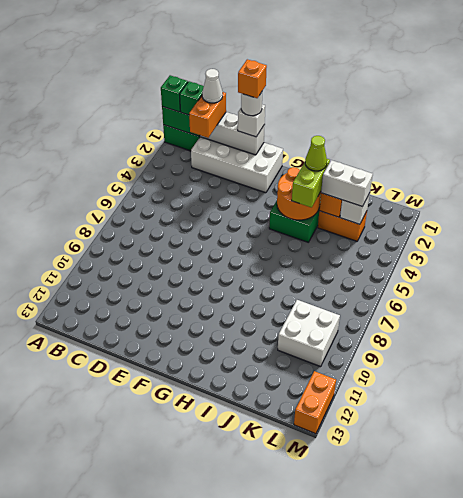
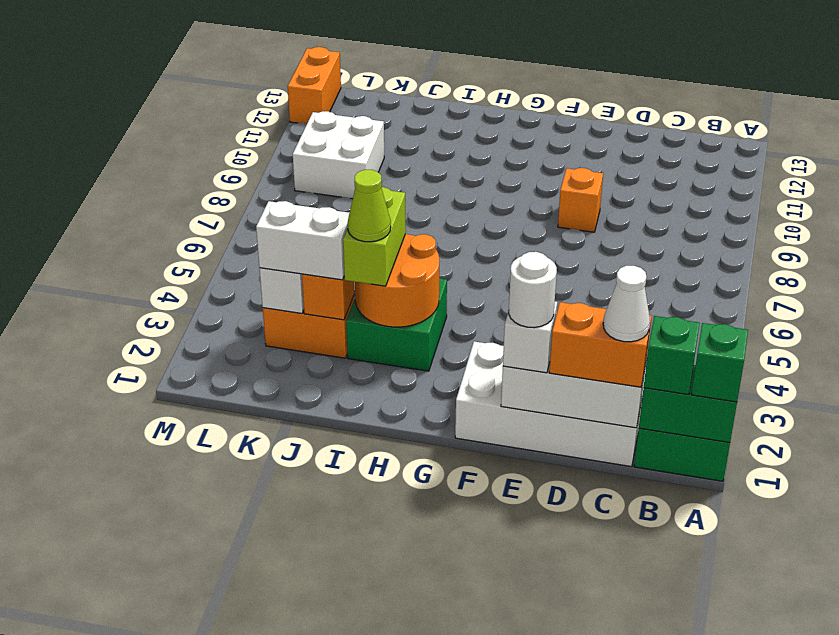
orange brick C1:C2 level 3 -> orange brick C1:D1 level 3
orange brick E1 level 5 -> orange brick E9 level 1

